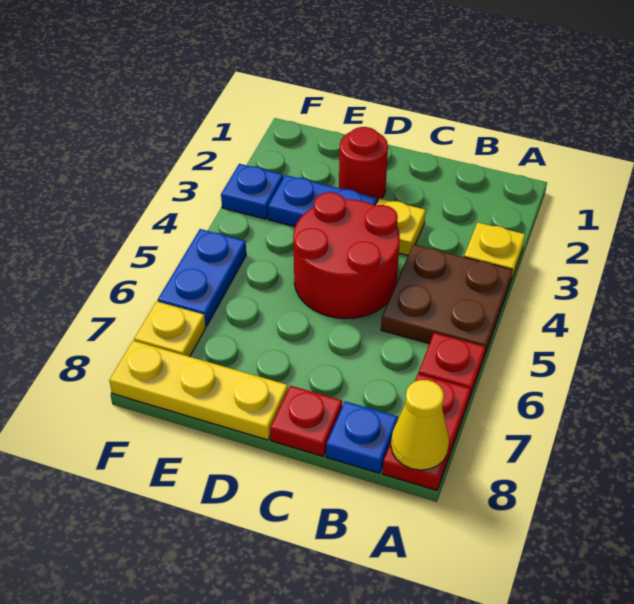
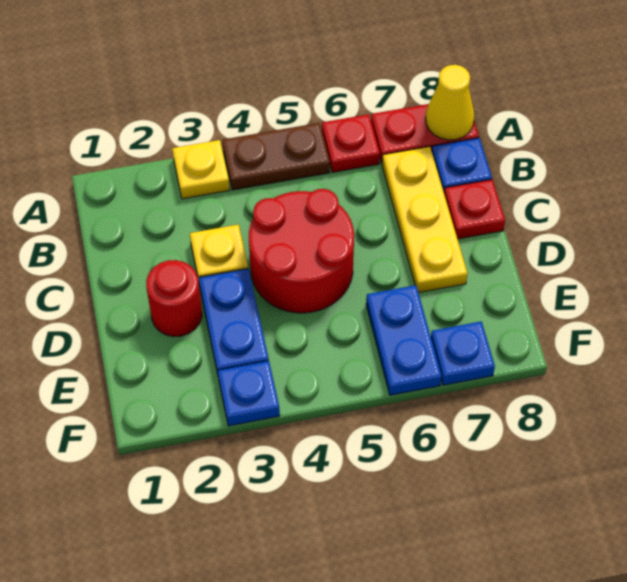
brown plate A4:B5 level 1 -> brown plate A4:A5 level 1
yellow plate D8:F8 level 1 -> yellow plate B7:D7 level 1
blue plate F5:F6 level 1 -> blue plate E6:F6 level 1
yellow plate F7 level 1 -> blue plate F7 level 1

